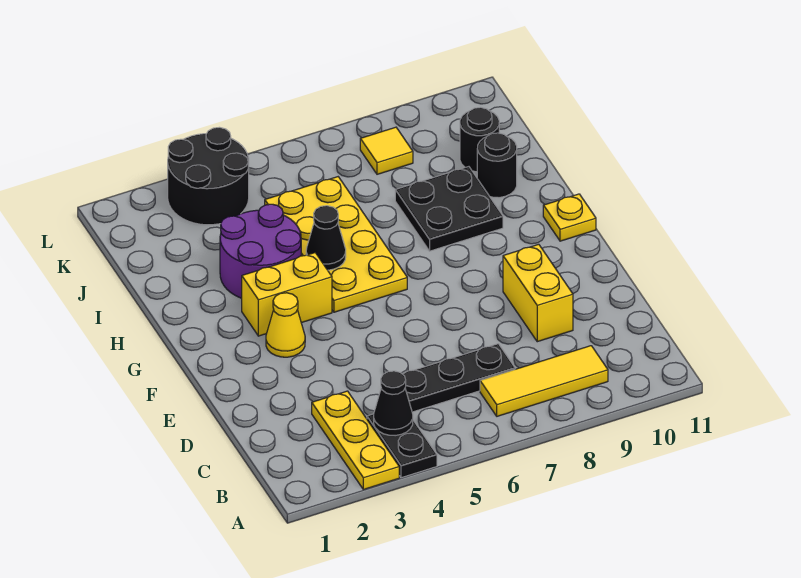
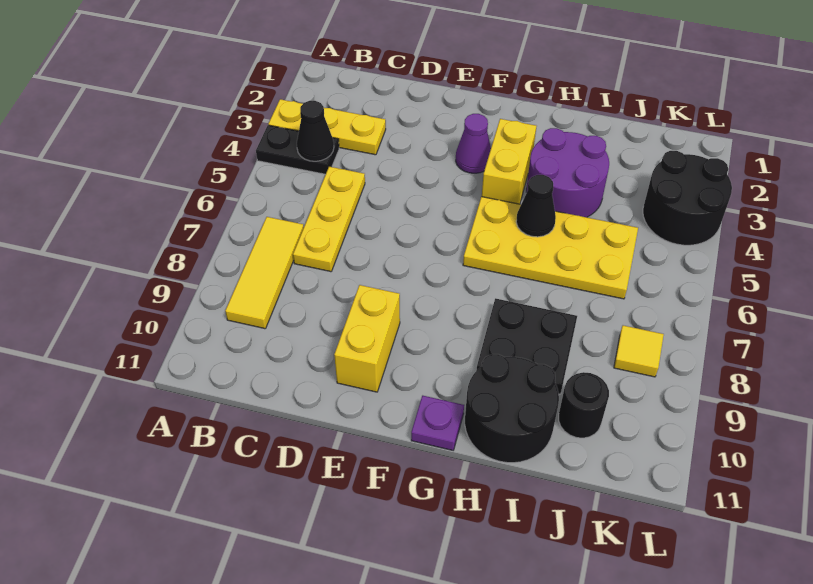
black plate C5:C7 level 1 -> yellow plate C5:C7 level 1
yellow brick D9:E9 level 1 -> yellow brick E9:E10 level 1
yellow cone F3 level 1 -> purple cone F3 level 1
yellow plate G11 level 1 -> purple plate G11 level 1
black round brick I10 level 1 -> black round brick H10:I11 level 1

